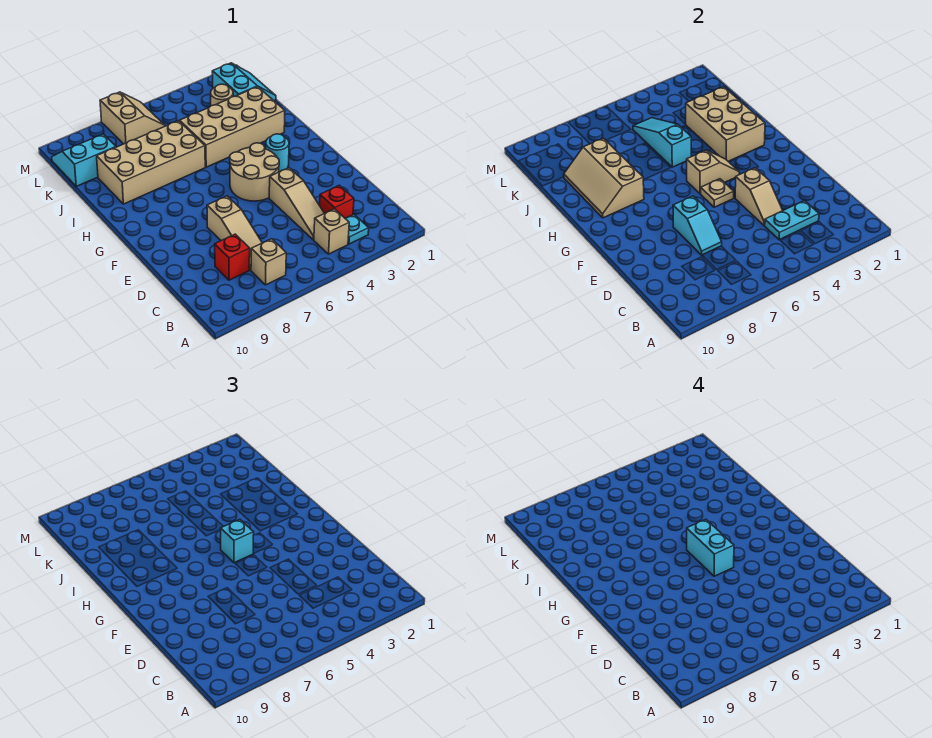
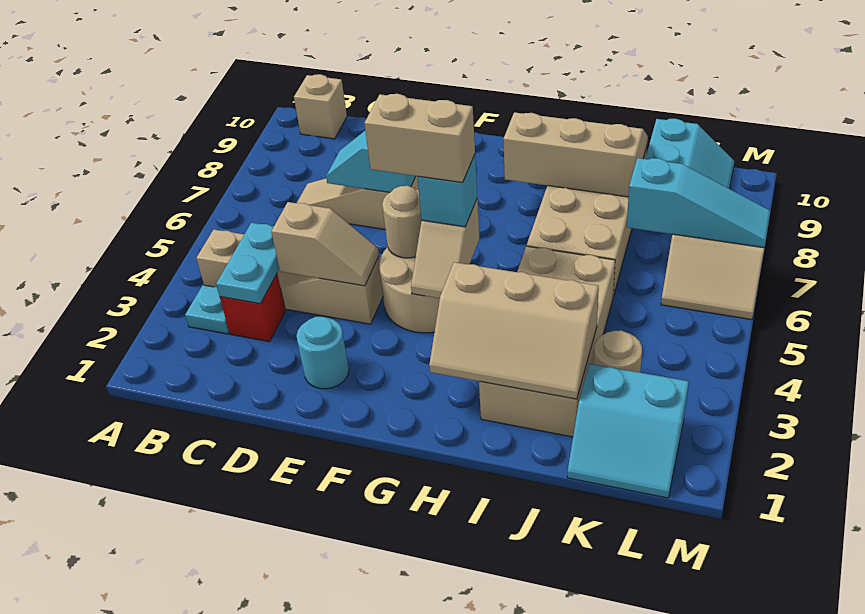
tan brick B7 level 1 -> tan brick B10 level 1
red brick C8 level 1 -> none
tan slope D4:E4 level 2 top E -> tan slope D4:E4 level 2 top D
tan plate F5 level 2 -> tan round brick F5 level 2
cyan brick F5:G5 level 4 -> tan brick F5:G5 level 4
cyan round brick G3 level 1 -> cyan round brick E2 level 1
tan brick H2:J3 level 2 -> tan slope H2:J3 level 2 top 3
cyan slope I5:K5 level 2 top I -> cyan slope K7:M7 level 2 top K

